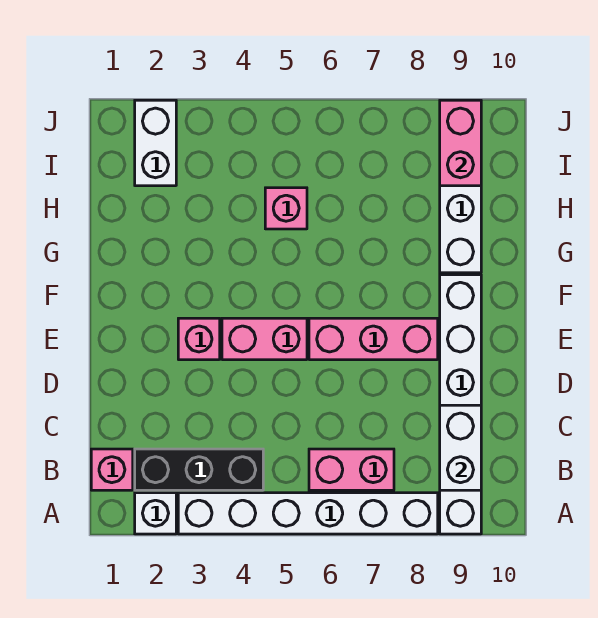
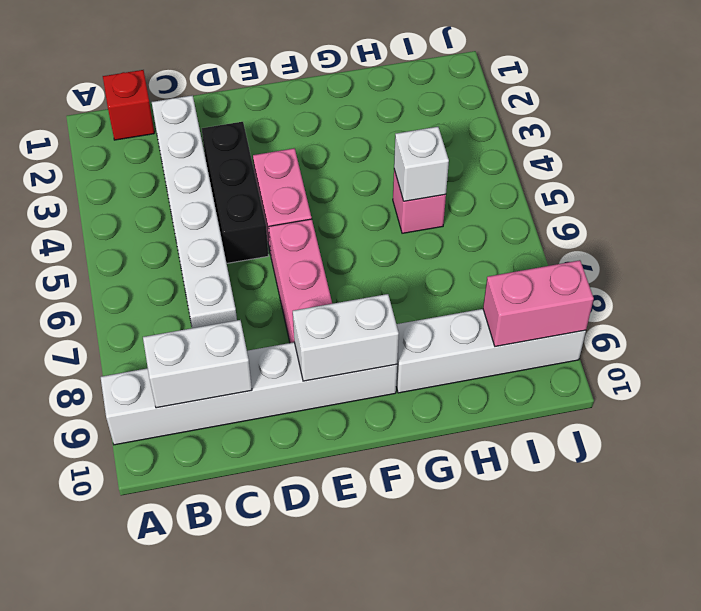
white brick A2 level 1 -> white brick H5 level 2
white brick A3:A8 level 1 -> white brick C2:C7 level 1
pink brick B1 level 1 -> red brick B1 level 1
black brick B2:B4 level 1 -> black brick D3:D5 level 1
pink brick B6:B7 level 1 -> none
pink brick E3 level 1 -> none
white brick I2:J2 level 1 -> white brick E9:F9 level 2

